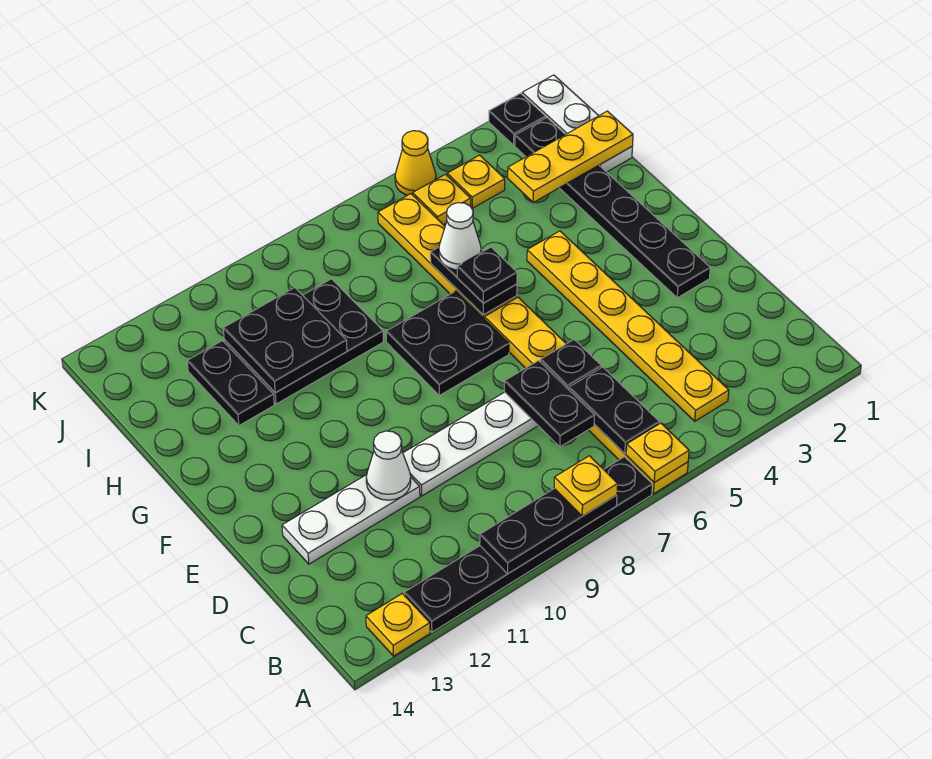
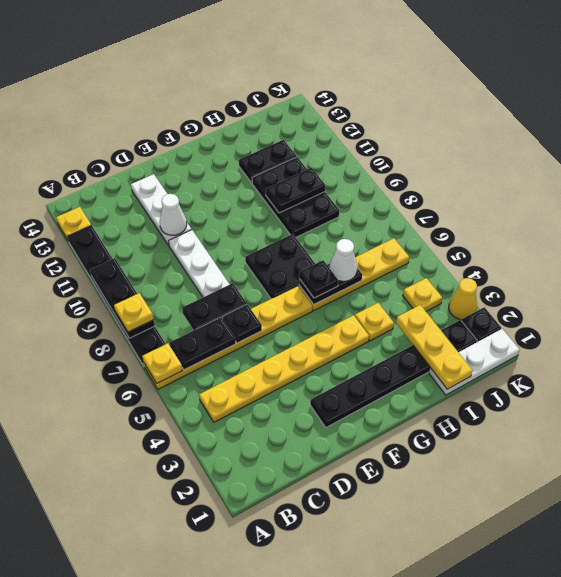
black plate H10:I11 level 2 -> black plate H10:I10 level 2
yellow plate J5 level 1 -> yellow plate H4 level 1
yellow cone K5 level 1 -> yellow cone K3 level 1

